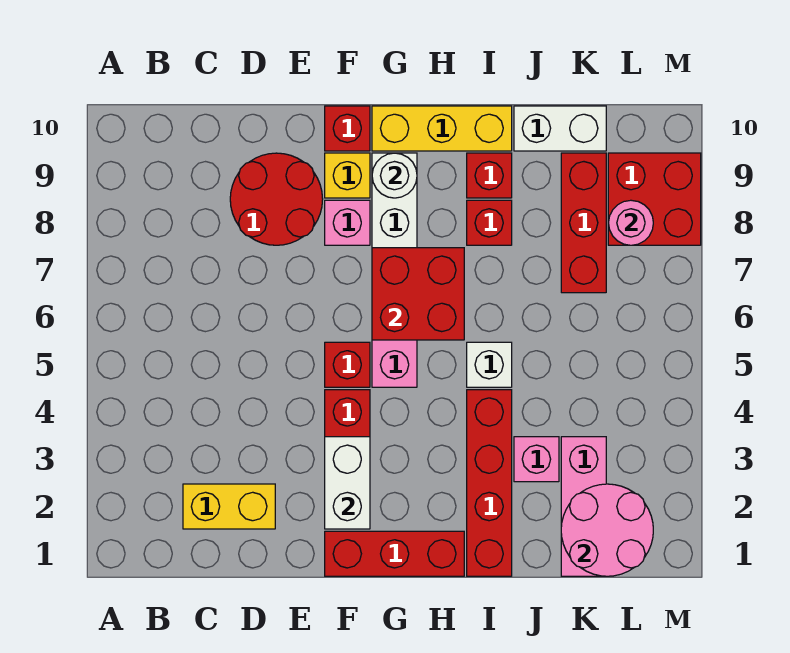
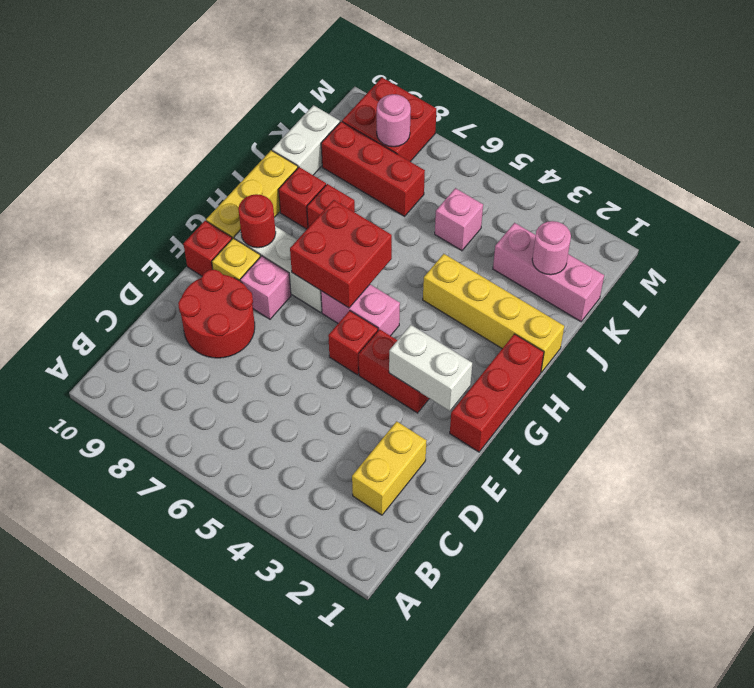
white round brick G9 level 2 -> red round brick G9 level 2
red brick I1:I4 level 1 -> yellow brick I1:I4 level 1
white brick I5 level 1 -> none
pink brick J3 level 1 -> pink brick K5 level 1
pink round brick K1:L2 level 2 -> pink round brick K2 level 2

